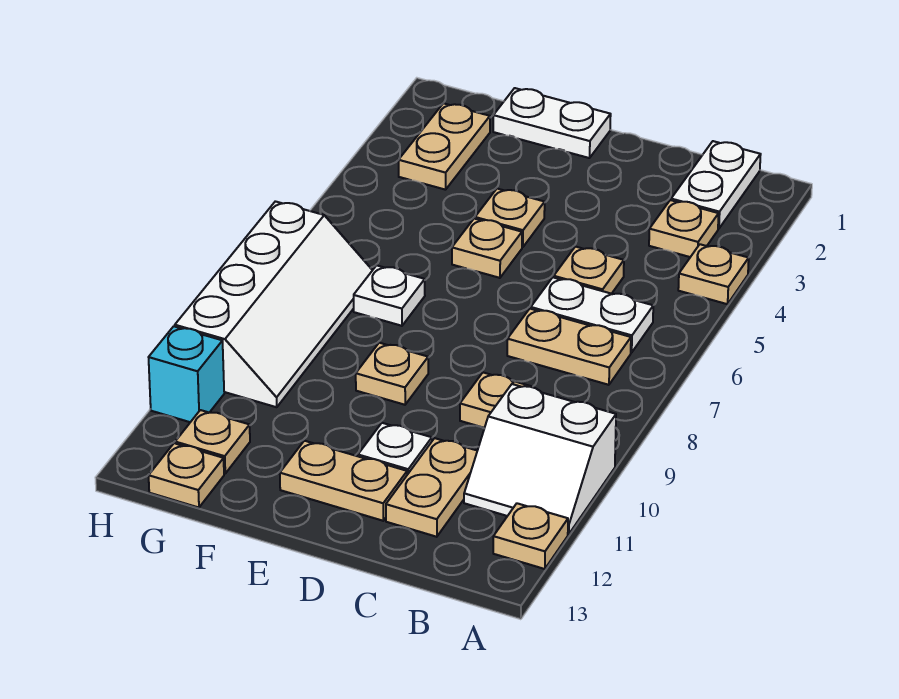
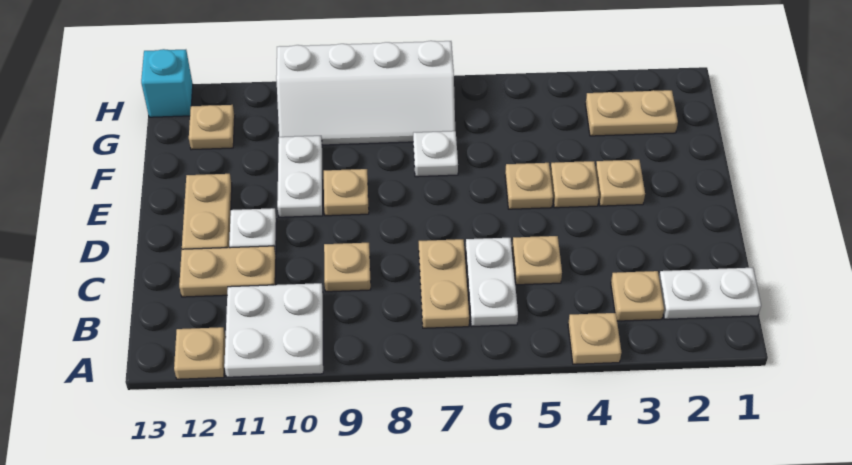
white slope A10:B11 level 1 top 10 -> white plate A10:B11 level 1
white plate E1:F1 level 1 -> white plate E10:F10 level 1
tan plate G13 level 1 -> tan plate E3 level 1
cyan brick H11 level 1 -> cyan brick H13 level 1

